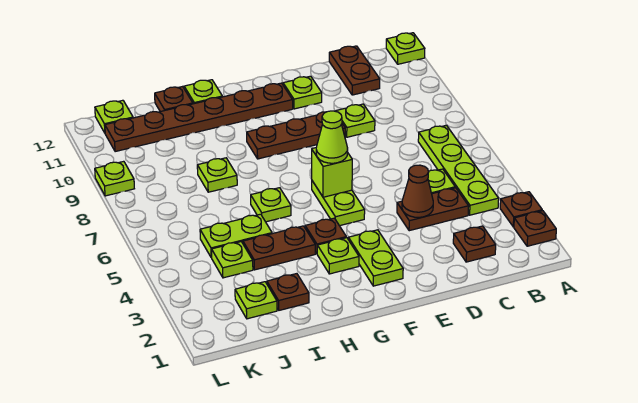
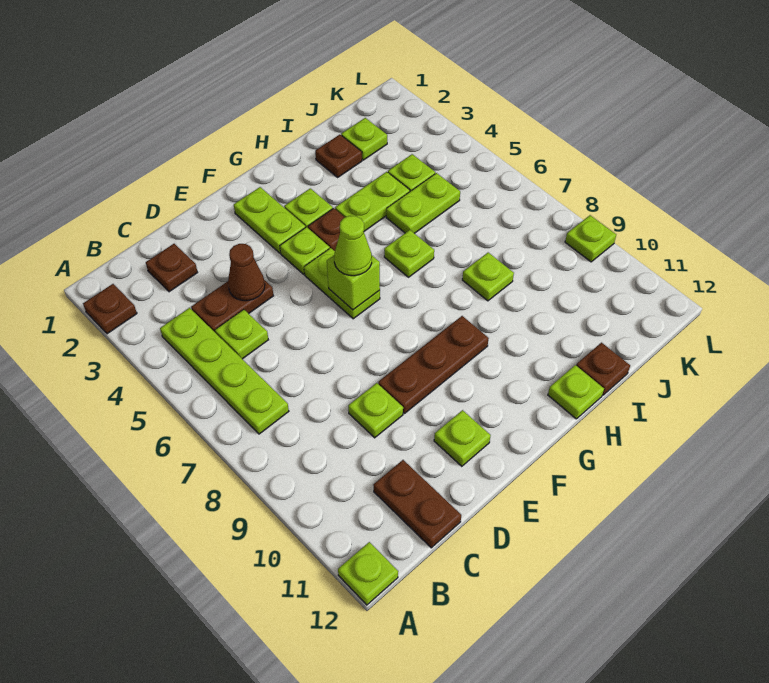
brown plate A3 level 1 -> none
brown plate F11:K11 level 1 -> none
brown plate H4:I4 level 1 -> lime plate H4:I4 level 1
lime plate K12 level 1 -> lime plate F4 level 1

